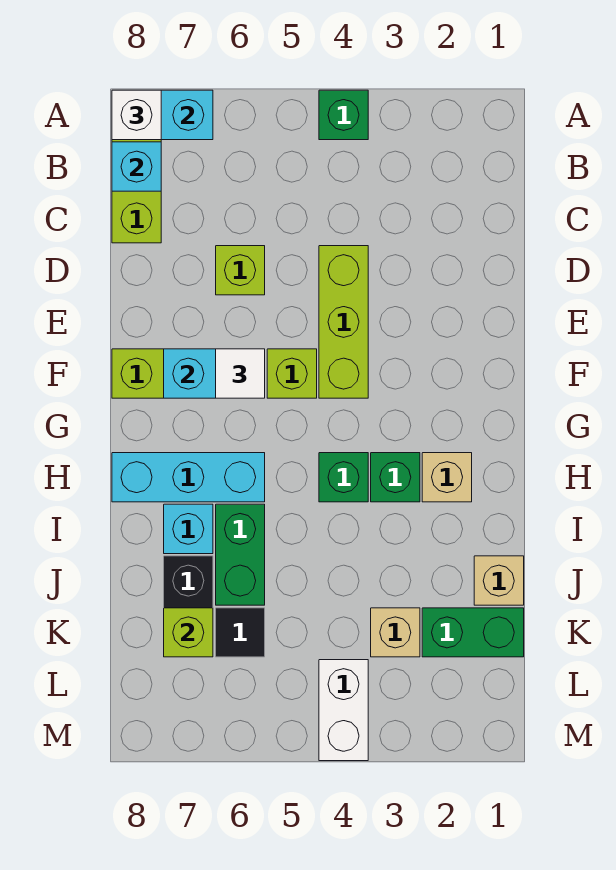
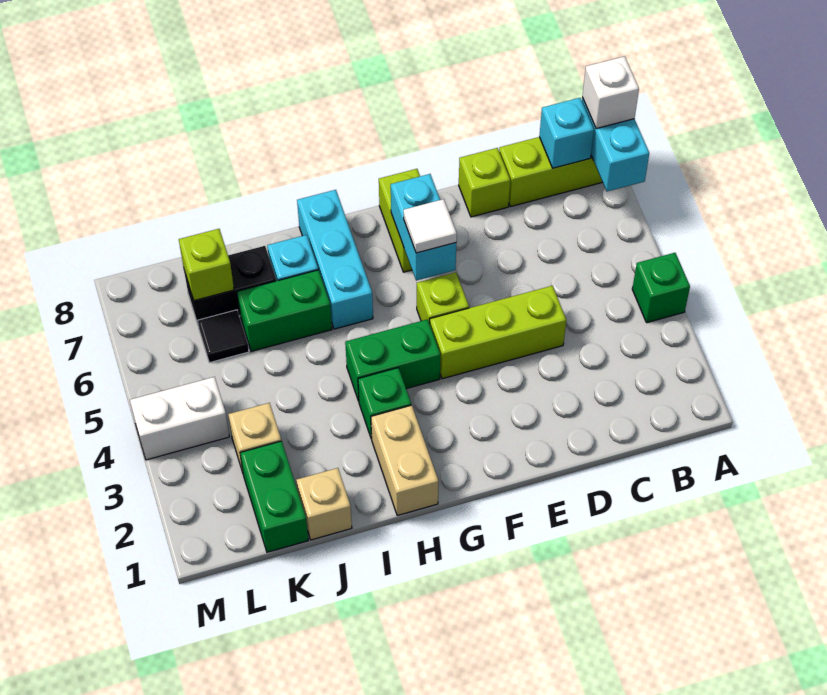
lime brick D6 level 1 -> lime brick D8 level 1
tan brick H2 level 1 -> tan brick H1:H2 level 1
green brick H4 level 1 -> green brick G4:H4 level 1

